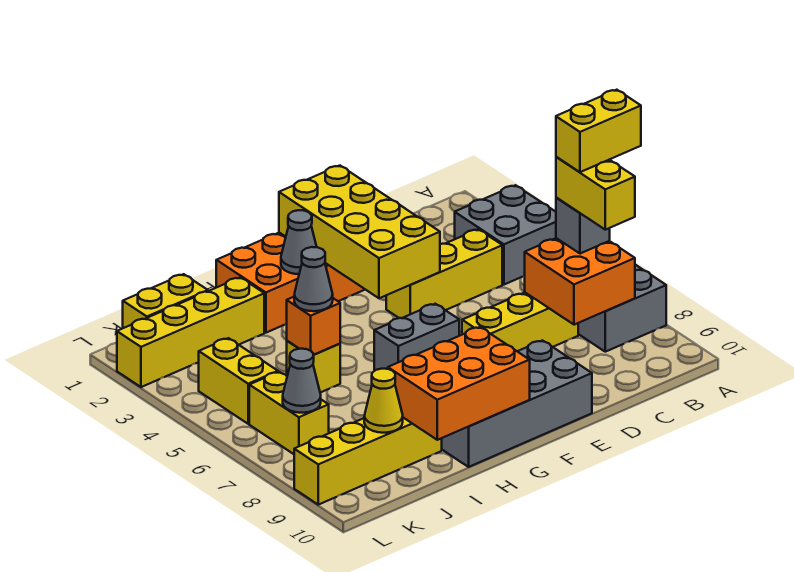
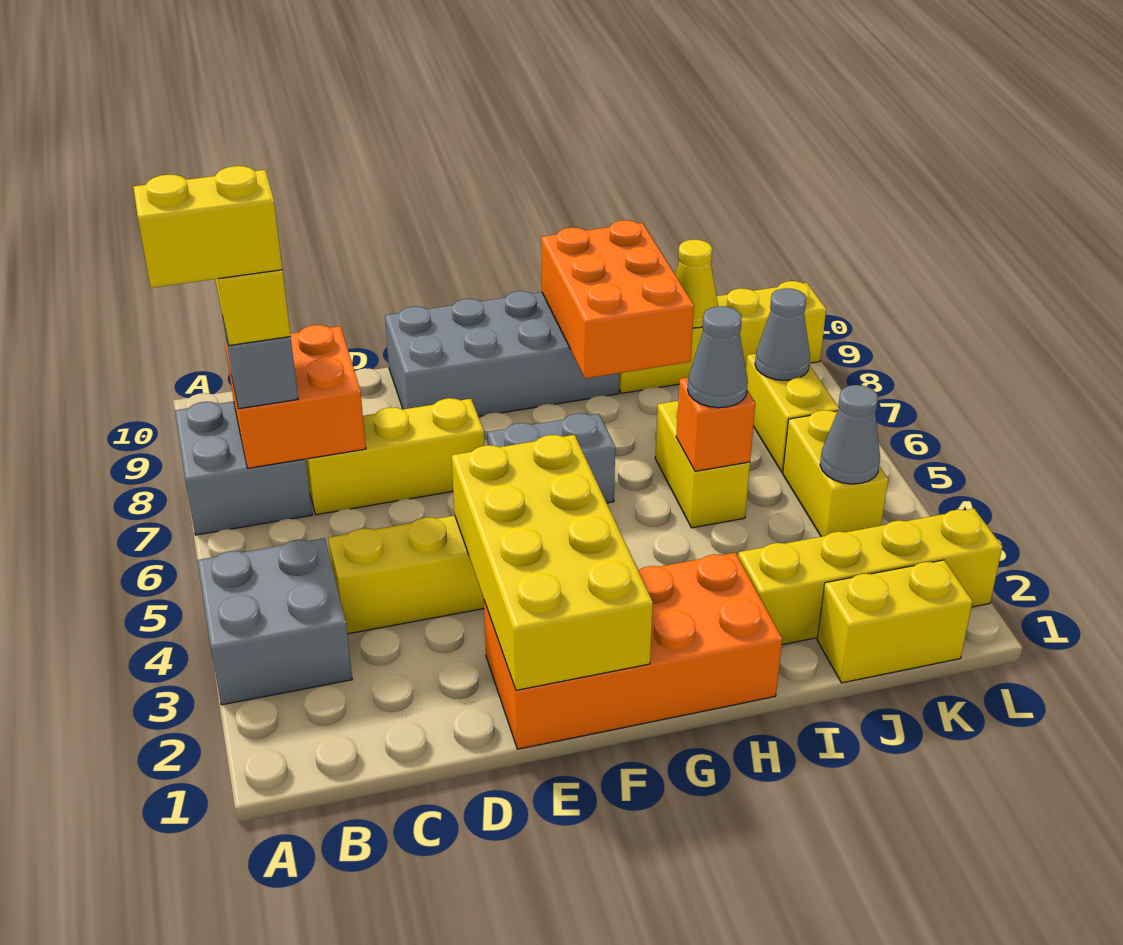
grey cone G2 level 2 -> grey cone K4 level 2
orange brick G9:I10 level 2 -> orange brick H8:I10 level 2
yellow brick I5 level 1 -> yellow brick I5:I6 level 1

